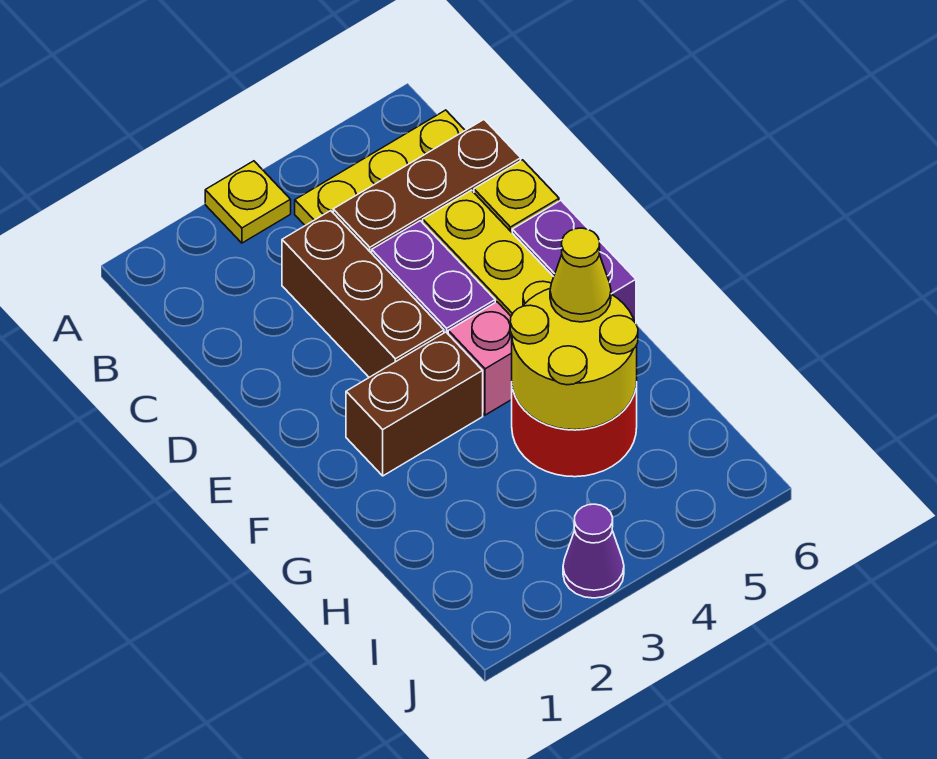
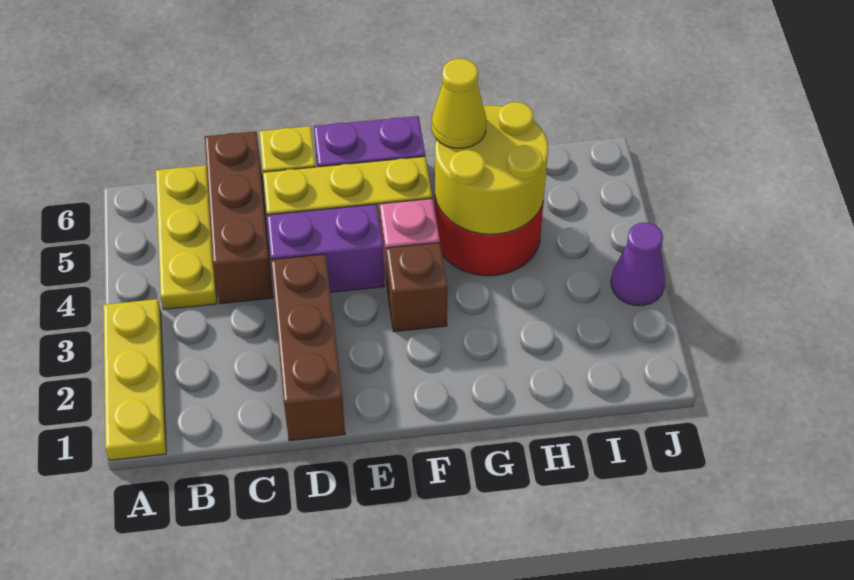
yellow plate A3 level 1 -> yellow plate A1:A3 level 1
brown brick C3:E3 level 1 -> brown brick D1:D3 level 1
brown brick F2:F3 level 1 -> brown brick F3 level 1

